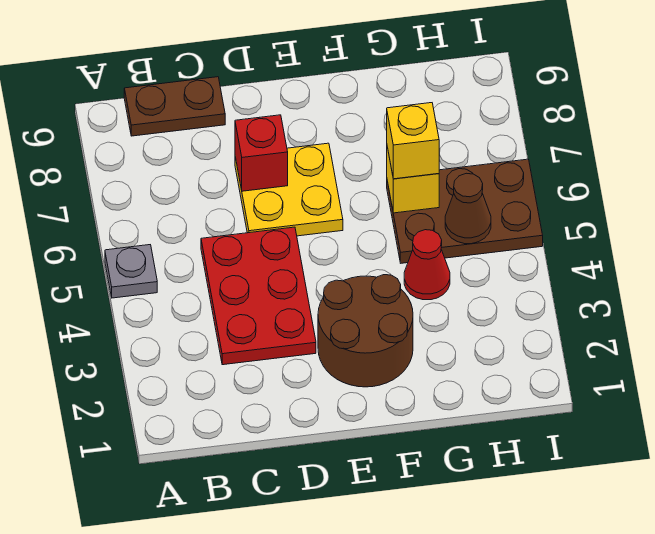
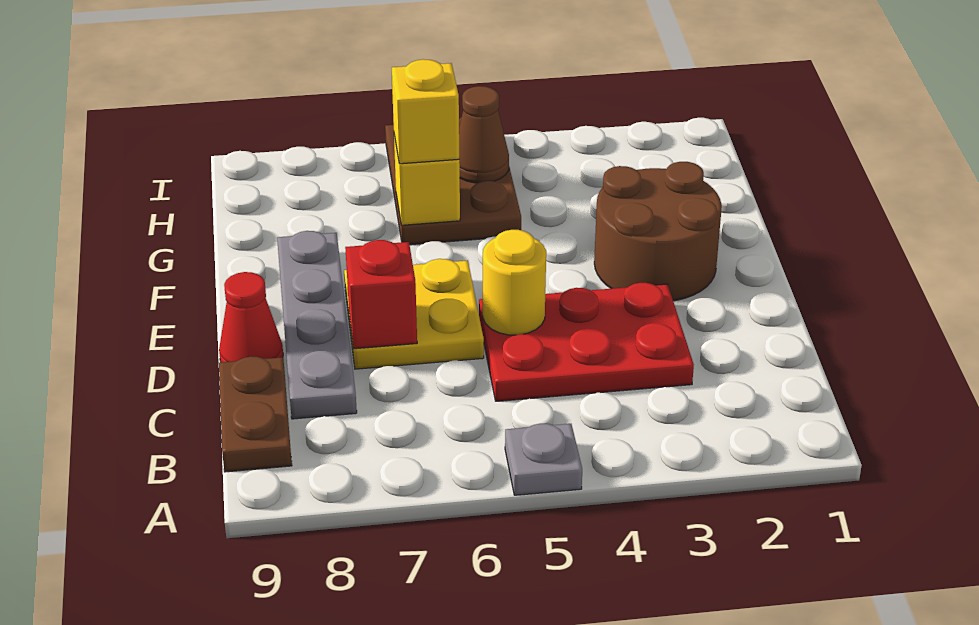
none -> grey plate C8:F8 level 1
none -> yellow round brick D5 level 2
red cone G4 level 1 -> red cone D9 level 1

